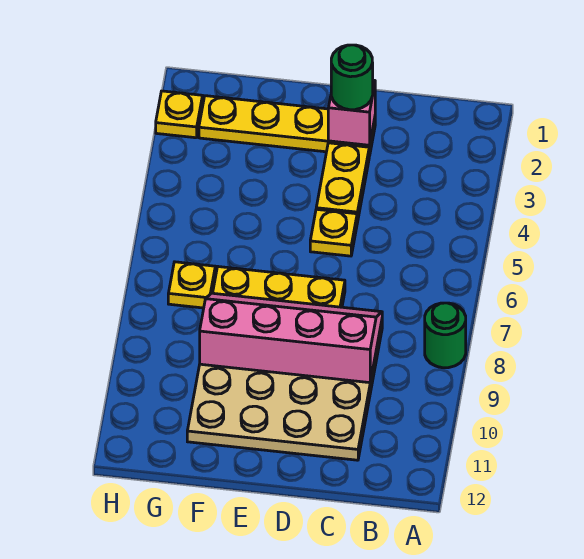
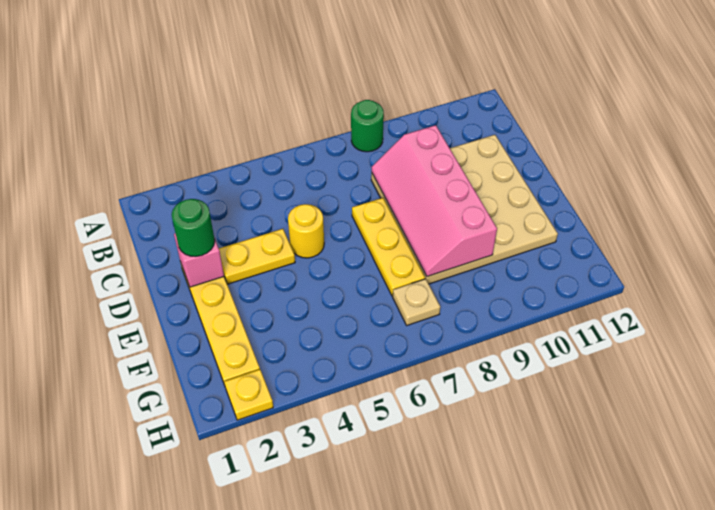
yellow plate D5 level 1 -> yellow round brick D5 level 1
yellow plate G7 level 1 -> tan plate G7 level 1

